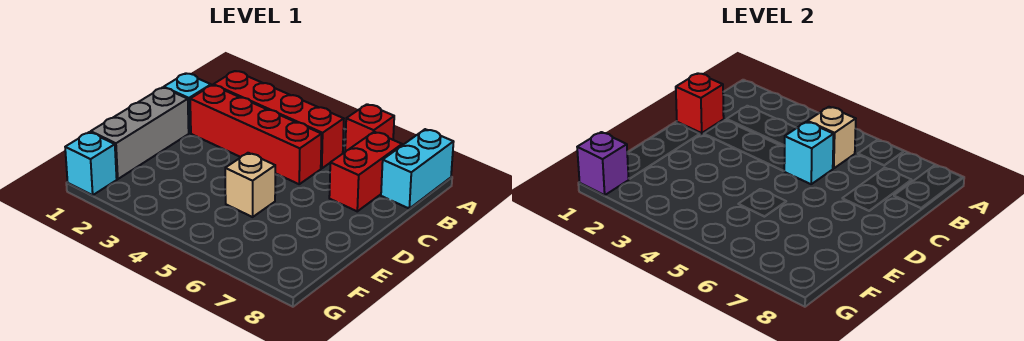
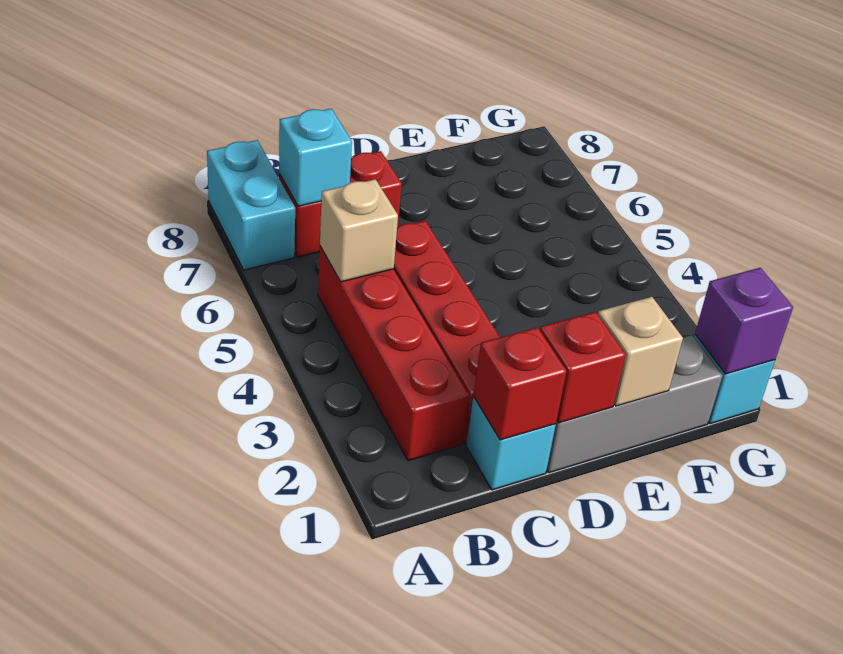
red brick A6 level 1 -> red brick D1 level 2
cyan brick A8:B8 level 1 -> cyan brick A7:A8 level 1
cyan brick C5 level 2 -> cyan brick B7 level 2
tan brick E5 level 1 -> tan brick E1 level 2

